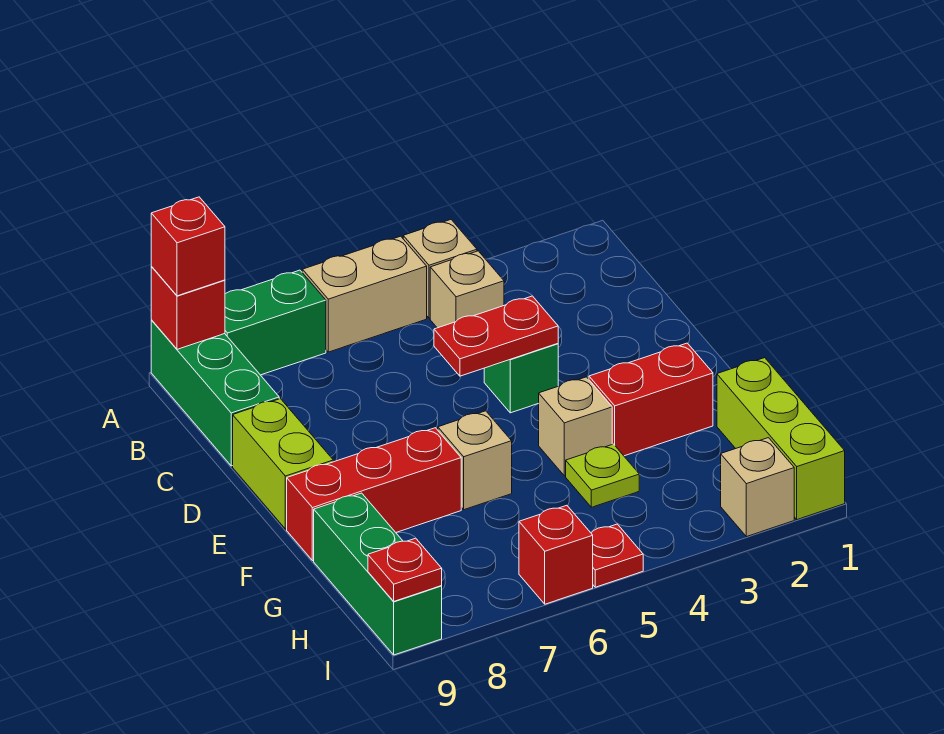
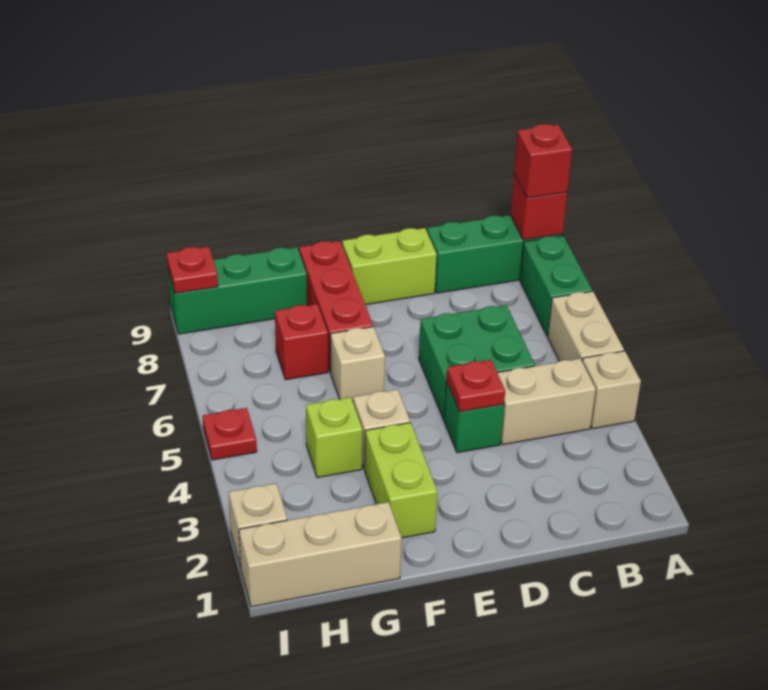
tan brick B4 level 1 -> tan brick B4:C4 level 1
none -> green brick C5:D6 level 1
red plate D4:D5 level 2 -> red plate D4 level 2
red brick F2:F3 level 1 -> lime brick F2:F3 level 1
lime brick G1:I1 level 1 -> tan brick G1:I1 level 1
lime plate G4 level 1 -> lime brick G4 level 1
red brick I6 level 1 -> red brick G7 level 1

